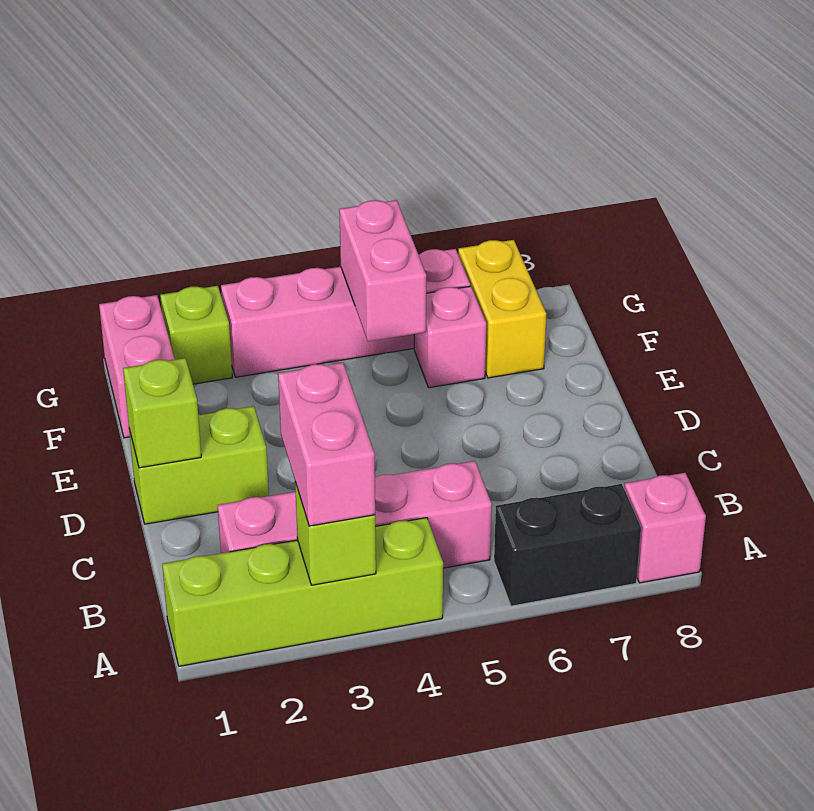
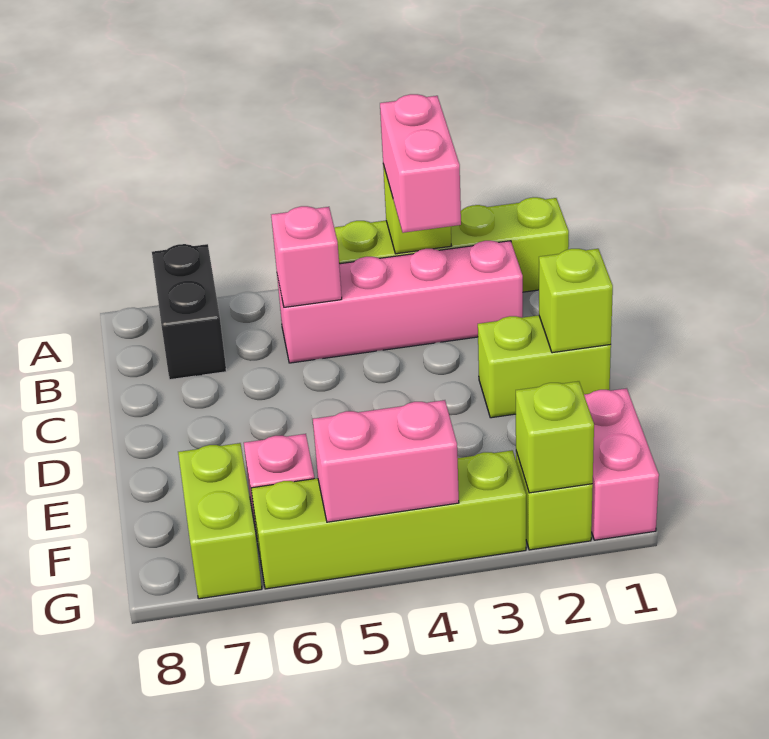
black brick A6:A7 level 1 -> black brick A7:B7 level 1
pink brick A8 level 1 -> pink brick B5 level 2
pink brick F5:G5 level 2 -> pink brick G4:G5 level 2
yellow brick F7:G7 level 1 -> lime brick F7:G7 level 1
none -> lime brick G2 level 2
pink brick G3:G6 level 1 -> lime brick G3:G6 level 1

